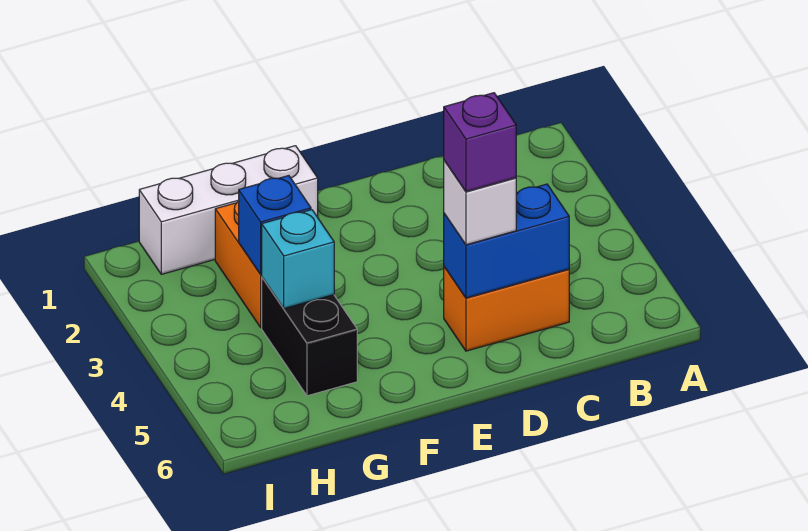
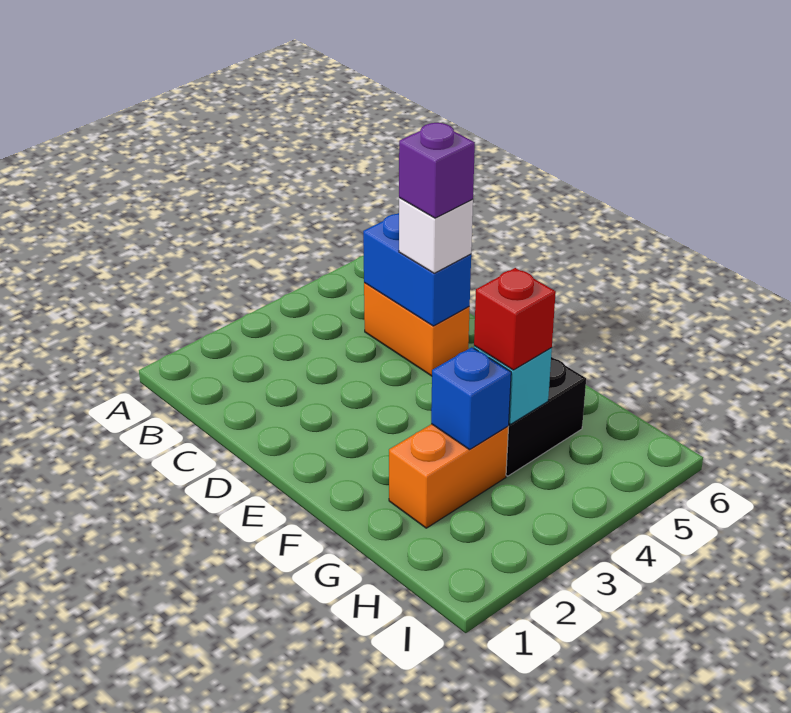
white brick F1:H1 level 1 -> none
none -> red brick G4 level 3

